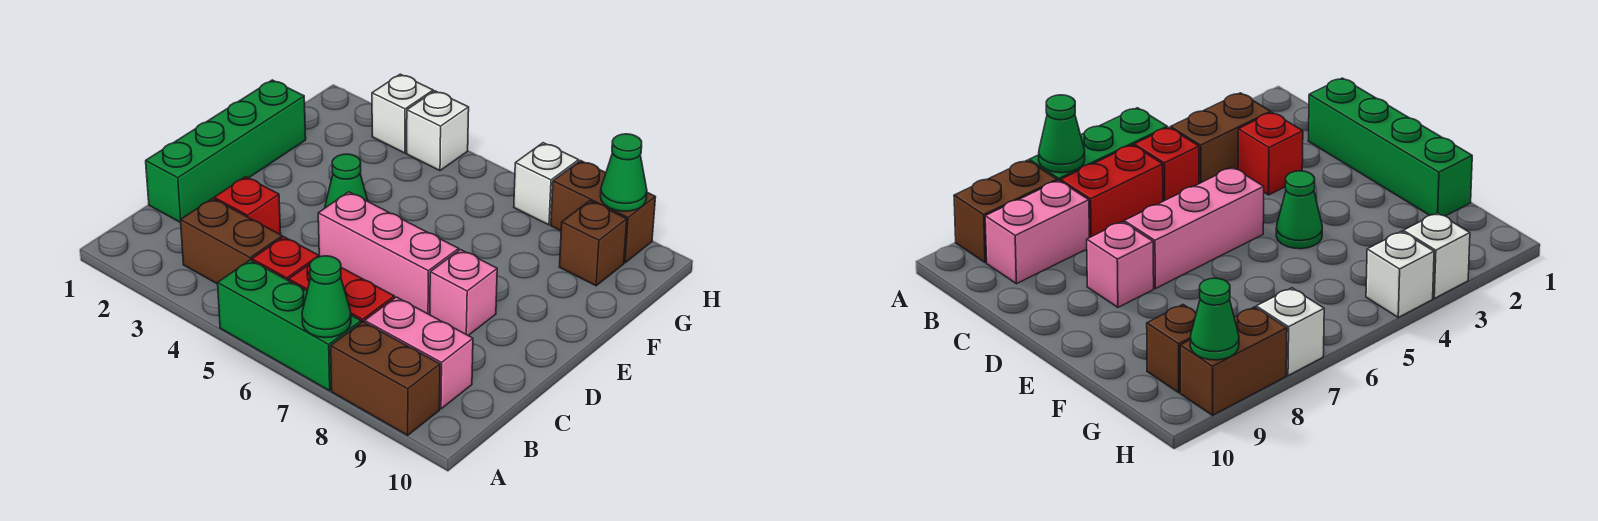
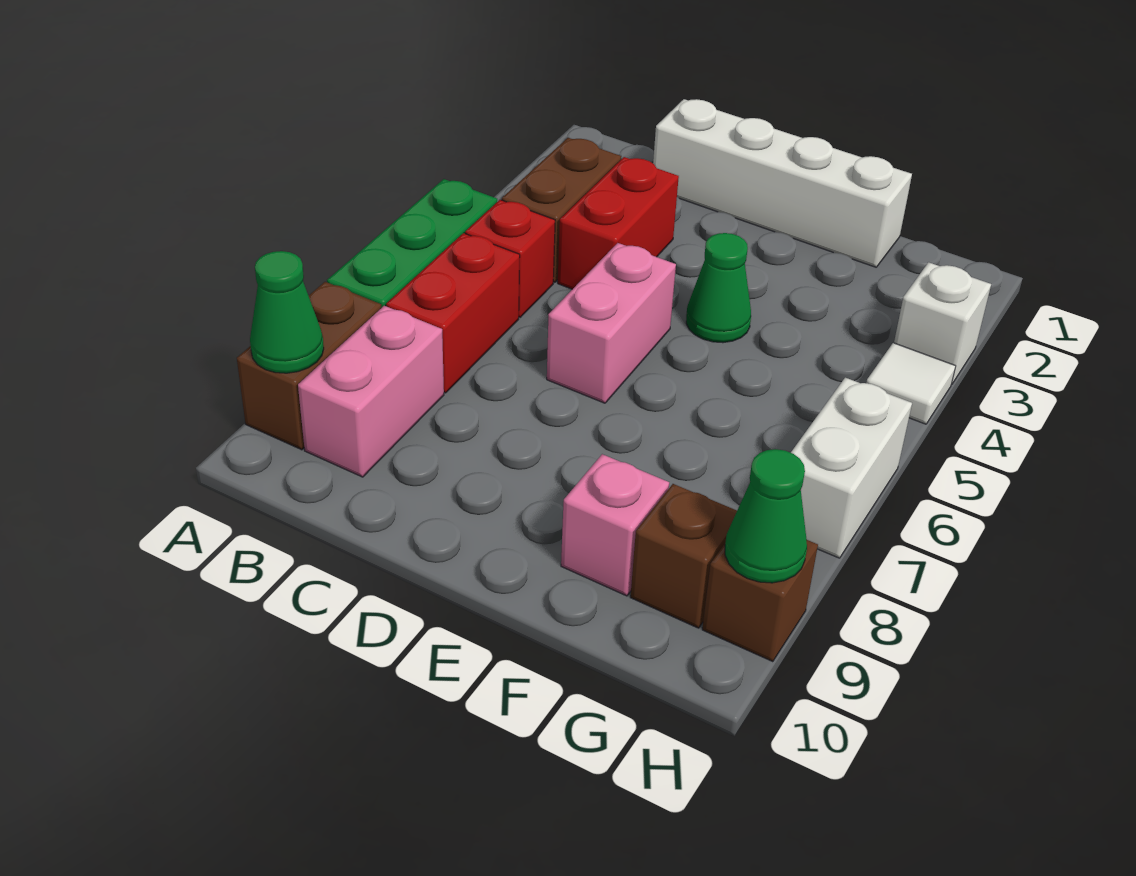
green cone A7 level 2 -> green cone A9 level 2
green brick C1:F1 level 1 -> white brick C1:F1 level 1
red brick C3 level 1 -> red brick C3:C4 level 1
pink brick D5:D7 level 1 -> pink brick D5:D6 level 1
pink brick D8 level 1 -> pink brick F9 level 1
white brick H4 level 1 -> white tile H4 level 1
white brick H7 level 1 -> white brick H6:H7 level 1
brown brick H8:H9 level 1 -> brown brick H9 level 1

